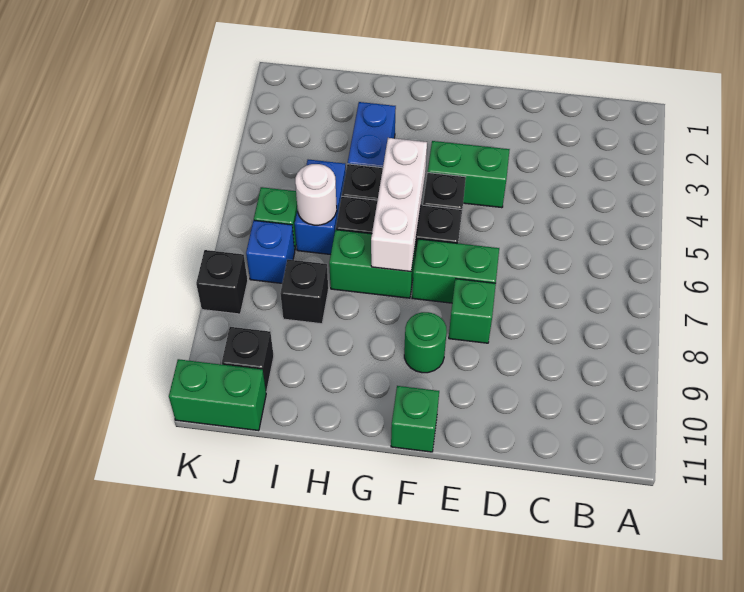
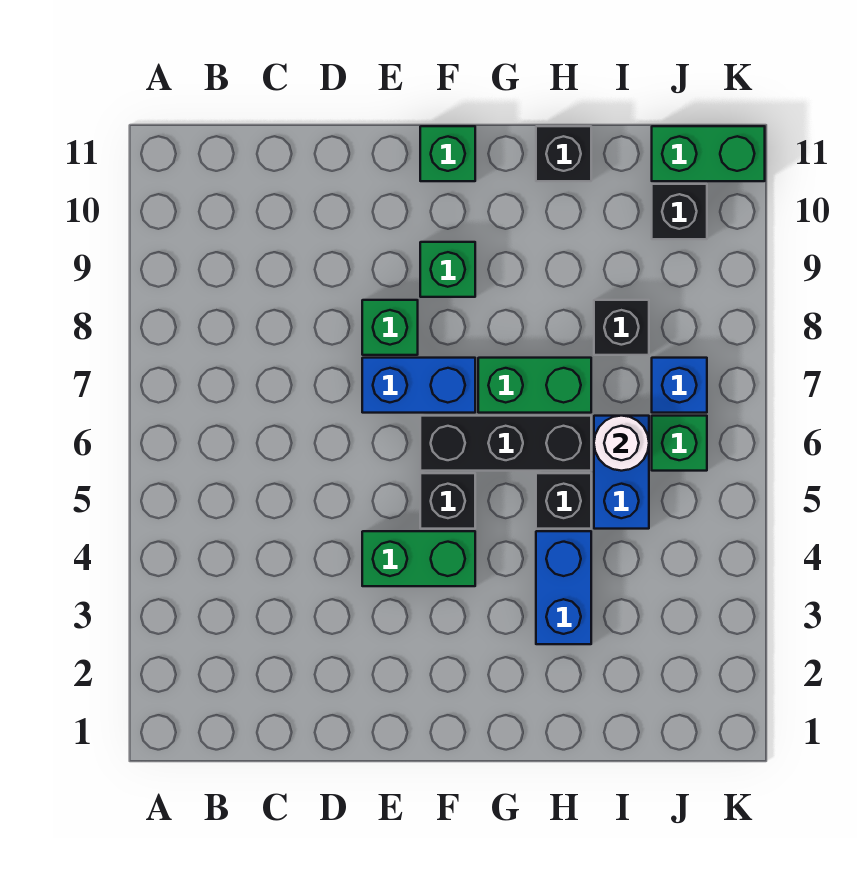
green brick E7:F7 level 1 -> blue brick E7:F7 level 1
green round brick F9 level 1 -> green brick F9 level 1
white brick G5:G7 level 2 -> none
black brick K8 level 1 -> black brick H11 level 1

